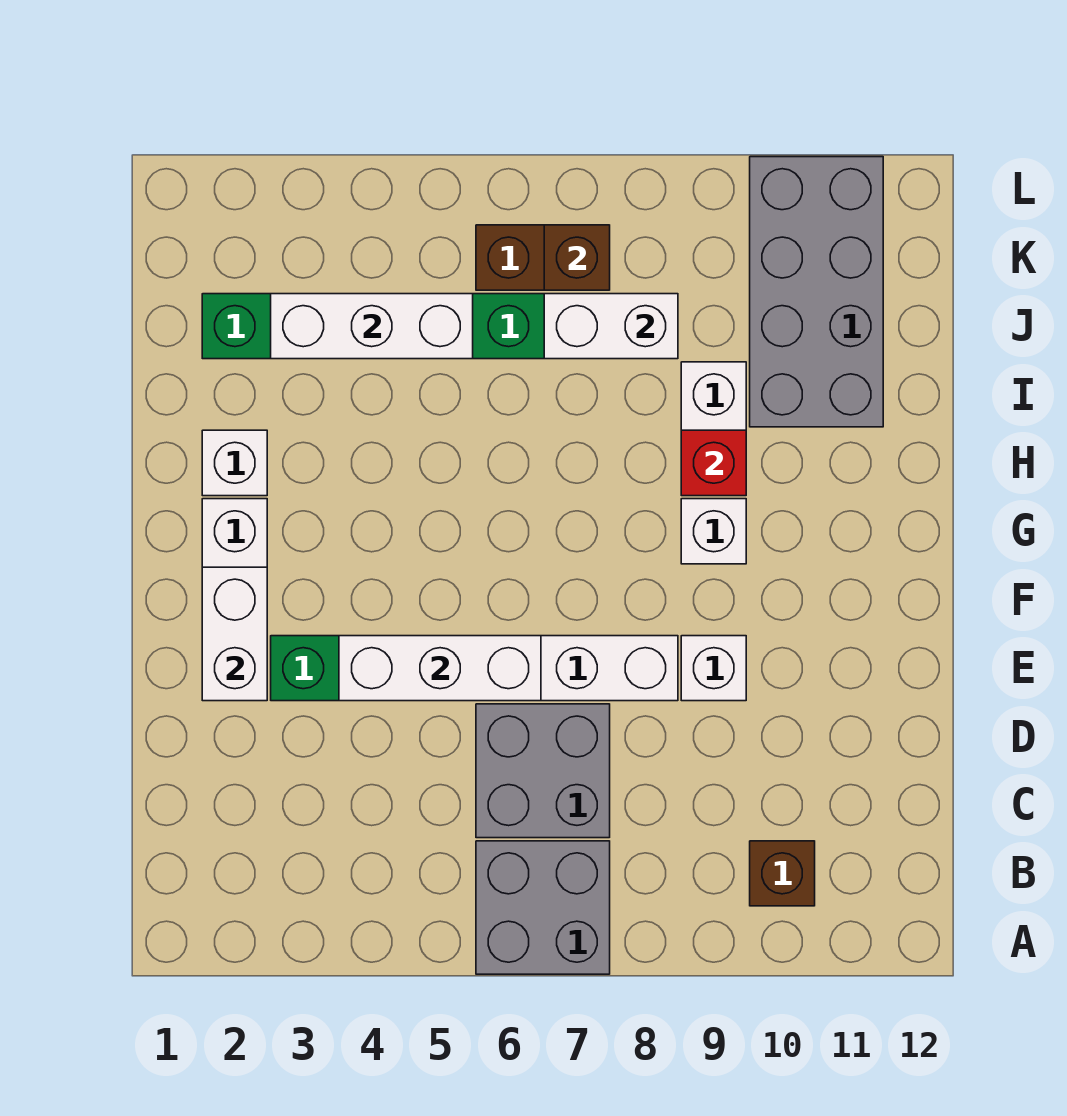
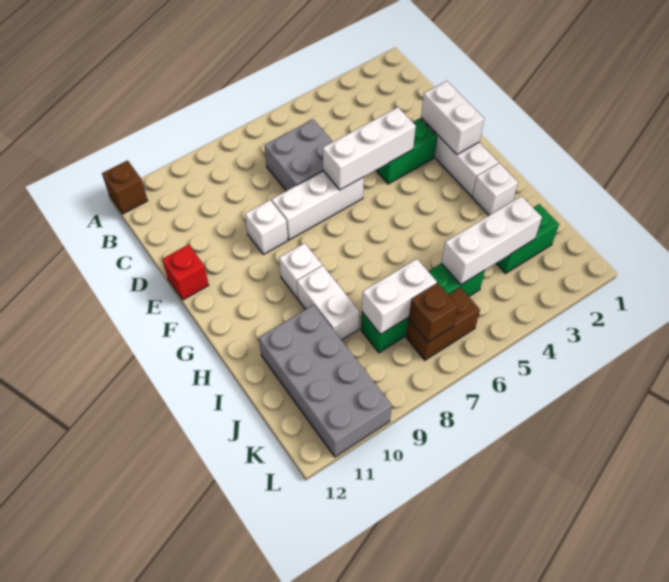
grey brick A6:B7 level 1 -> none
brown brick B10 level 1 -> brown brick A12 level 1
red brick H9 level 2 -> red brick E12 level 1

